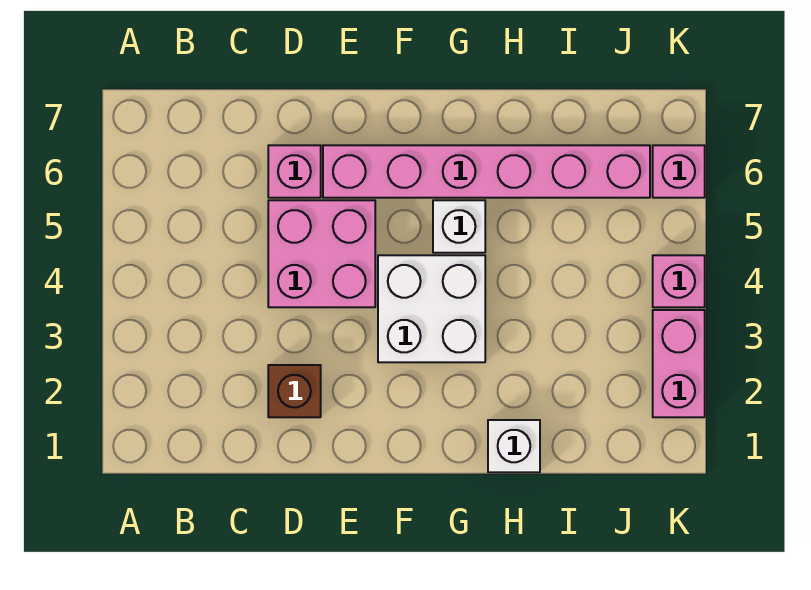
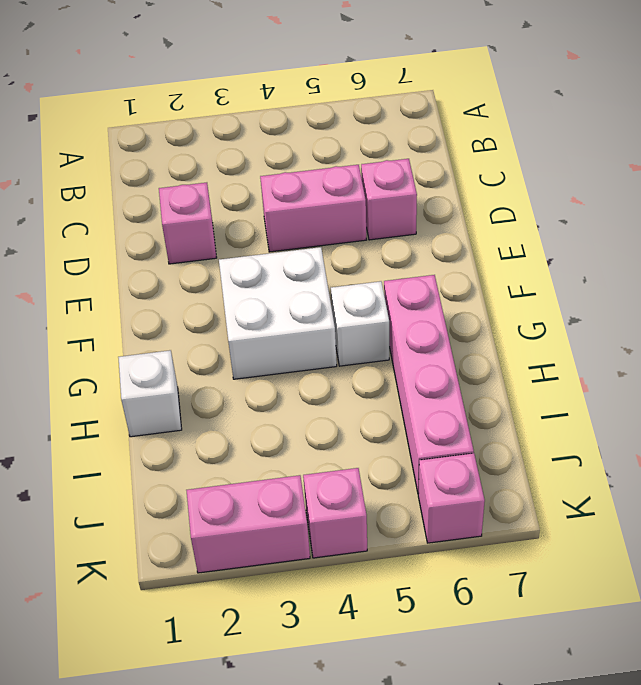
brown brick D2 level 1 -> pink brick D2 level 1
pink brick D4:E5 level 1 -> pink brick D4:D5 level 1
pink brick E6:J6 level 1 -> pink brick G6:J6 level 1

